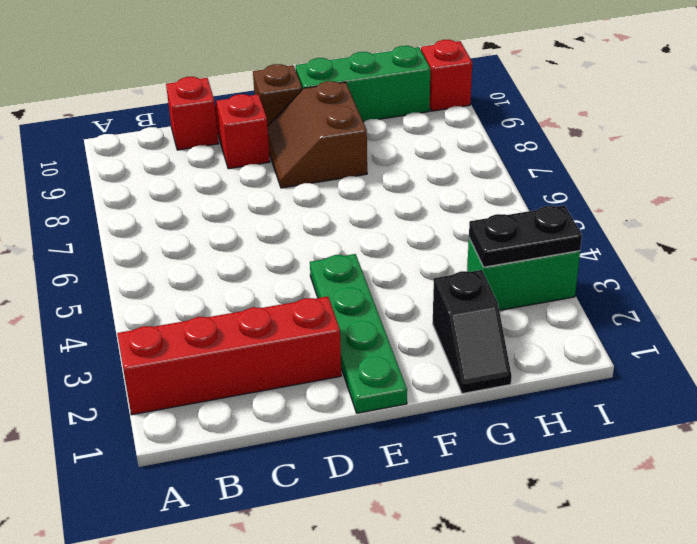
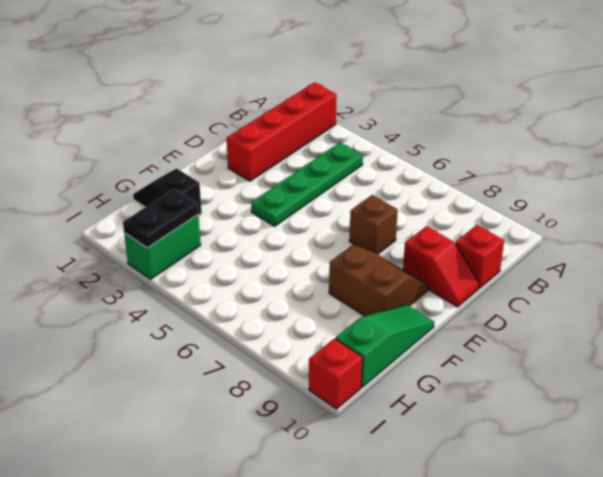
green plate E1:E4 level 1 -> green plate B4:E4 level 1
brown brick E10 level 1 -> brown brick D7 level 1
green brick F10:H10 level 1 -> green slope F10:H10 level 1 top H

